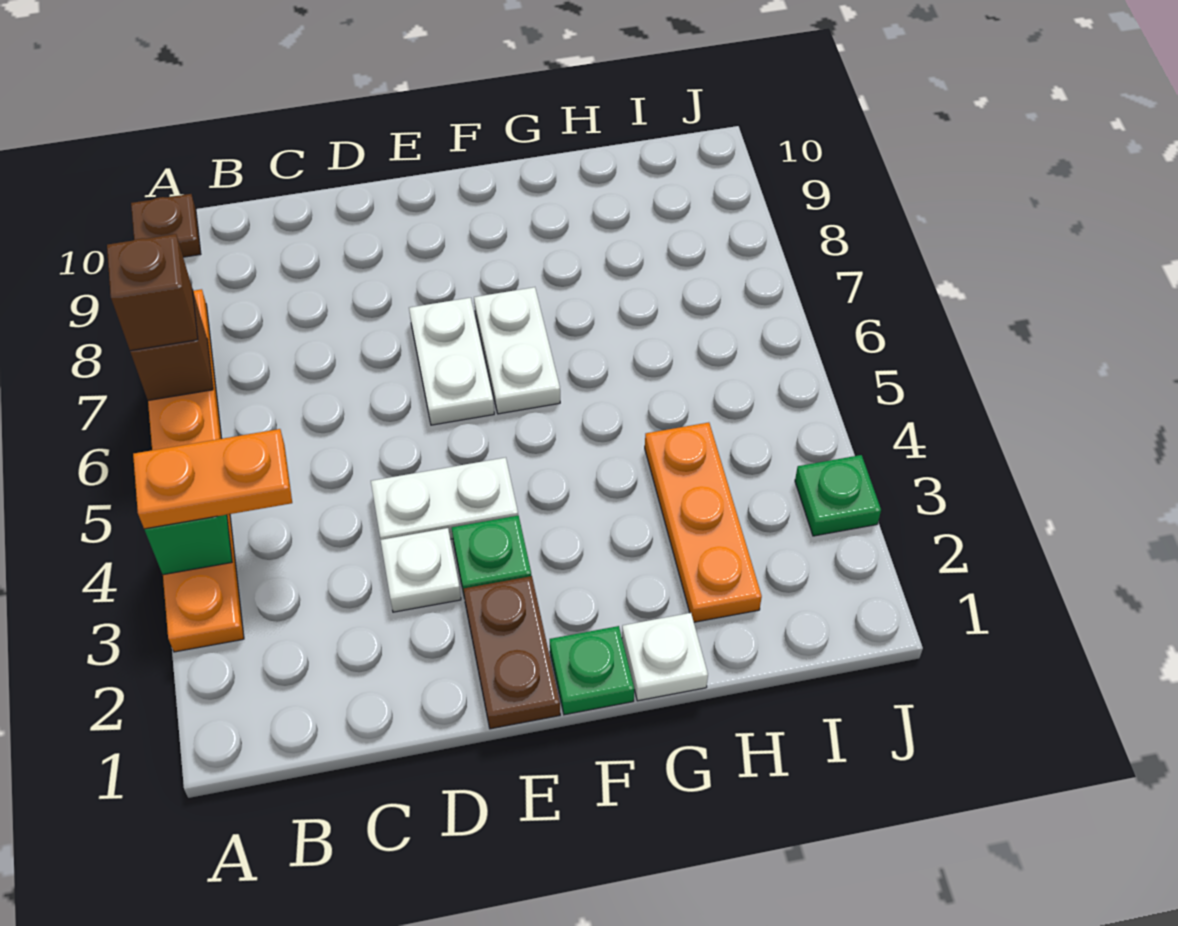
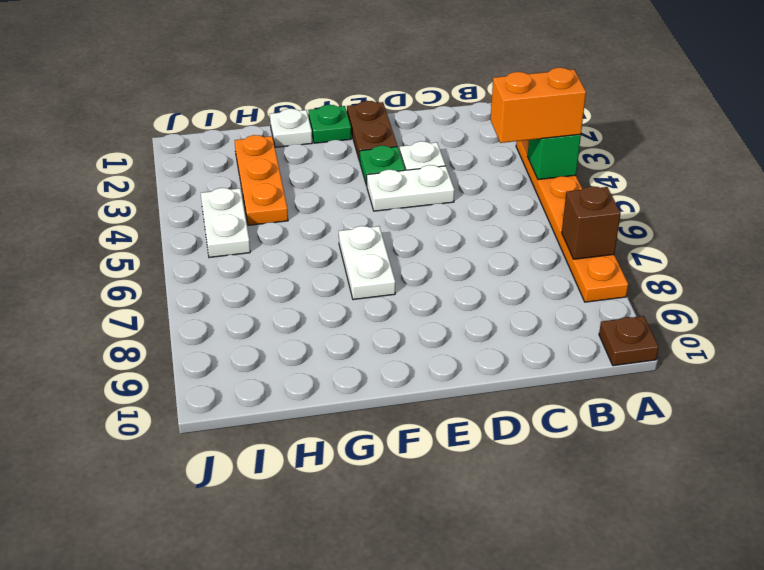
orange plate A4:B4 level 3 -> orange brick A4:B4 level 3
brown brick A7 level 3 -> none
white plate E6:E7 level 1 -> white plate I4:I5 level 1
green plate J3 level 1 -> none

